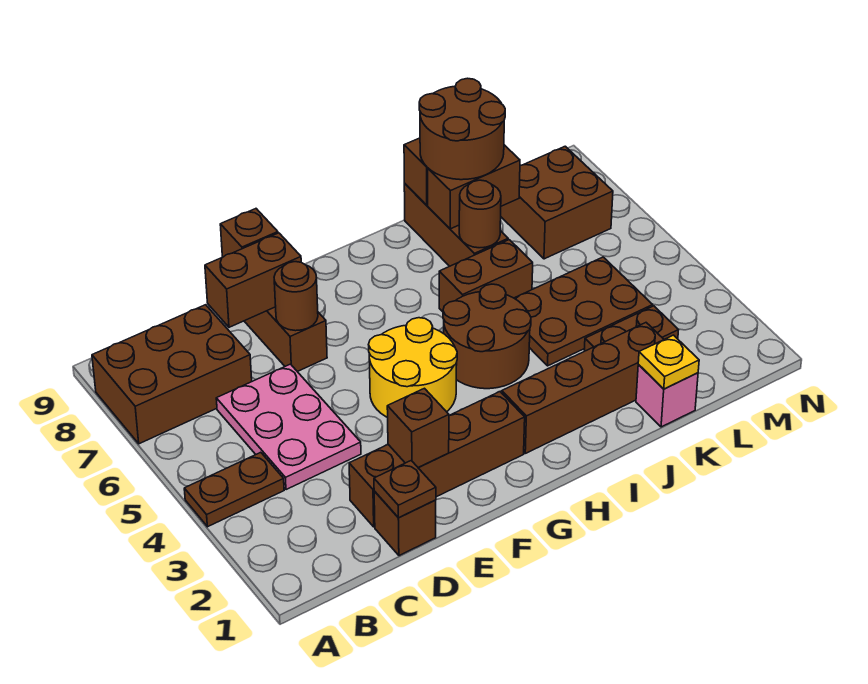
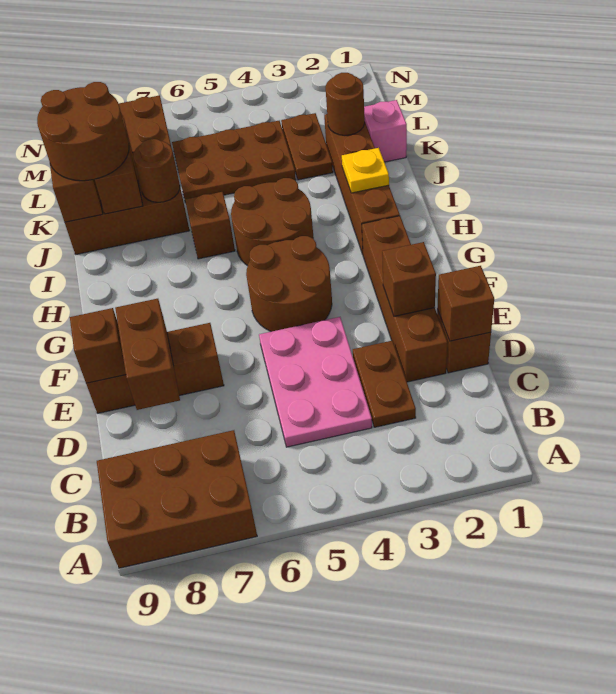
brown plate A4:B4 level 1 -> brown plate C3:D3 level 1
brown brick A7:C8 level 1 -> brown brick A7:B9 level 1
pink plate C4:D6 level 1 -> pink plate C4:E5 level 1
brown plate D1 level 2 -> brown brick D1 level 2
brown round brick E7 level 2 -> brown round brick K2 level 2
yellow round brick F4:G5 level 1 -> brown round brick F4:G5 level 1
brown brick I6:J6 level 1 -> brown brick I6 level 1
brown plate J4:L5 level 1 -> brown plate K4:L6 level 1
yellow plate K1 level 2 -> yellow plate I2 level 2

